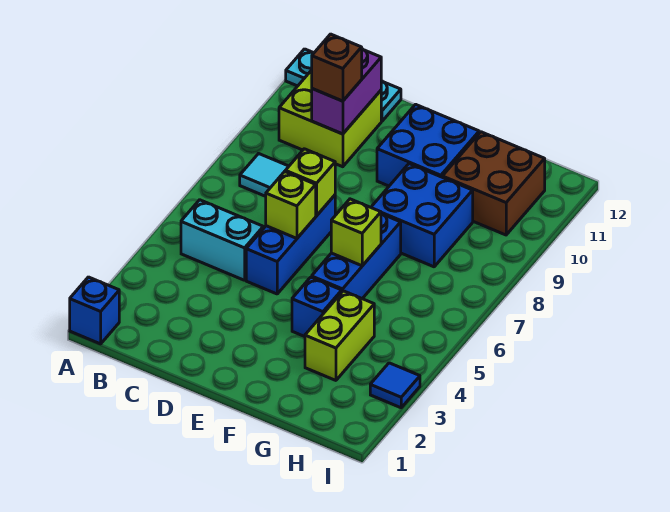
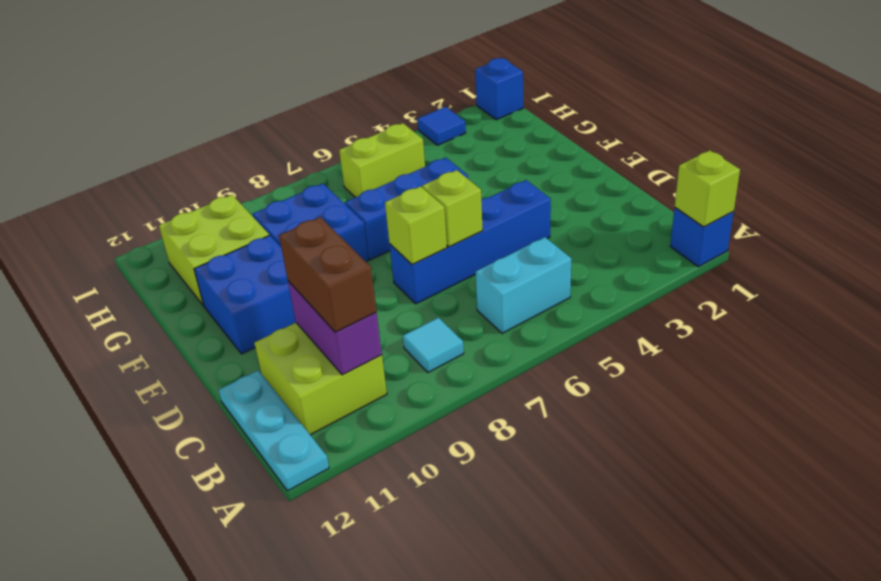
cyan brick B5:C5 level 1 -> cyan brick B5:B6 level 1
purple brick C10:C11 level 2 -> purple brick B10:C10 level 2
brown brick C10 level 3 -> brown brick B10:C10 level 3
blue brick D5:D7 level 1 -> blue brick D4:D7 level 1
blue brick F4 level 1 -> blue brick I1 level 1
lime brick F6 level 2 -> lime brick A1 level 2
lime brick G3:G4 level 1 -> lime brick H5:H6 level 1
brown brick G10:H11 level 1 -> lime brick G10:H11 level 1

